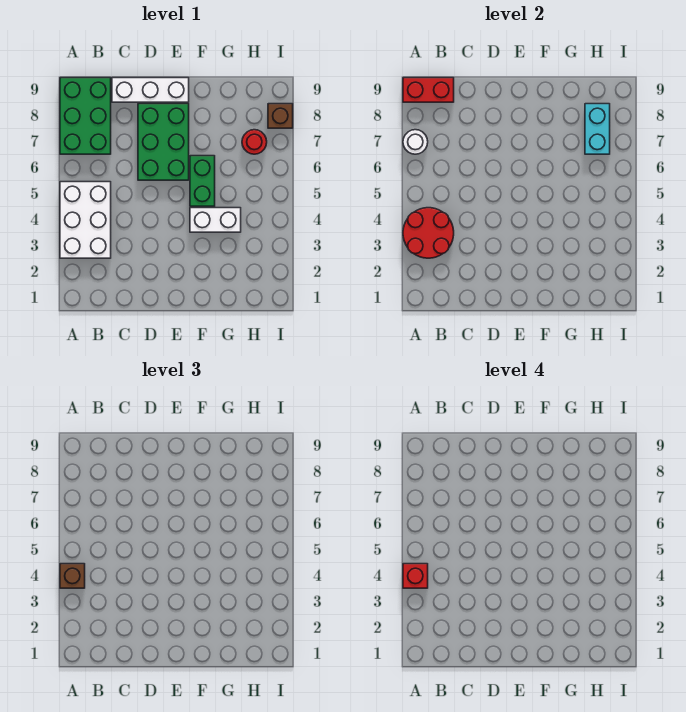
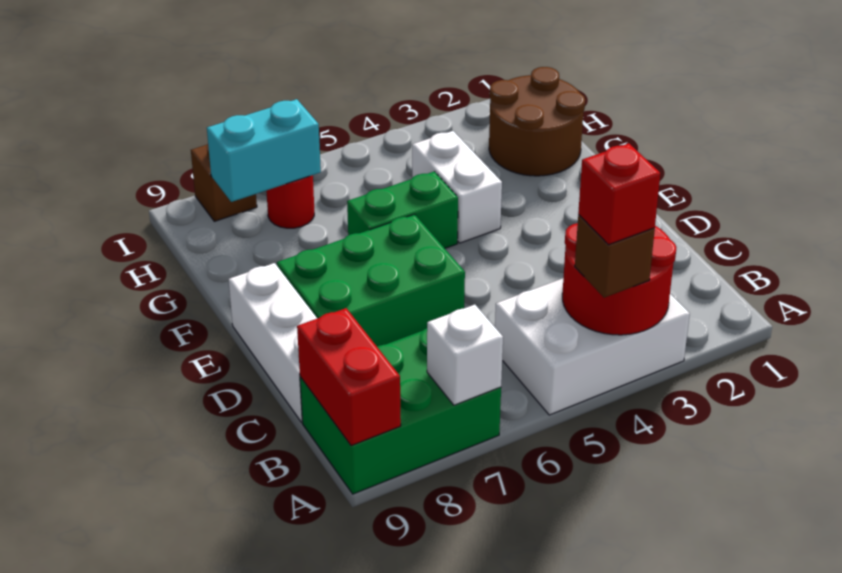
white round brick A7 level 2 -> white brick A7 level 2
none -> brown round brick G1:H2 level 1

